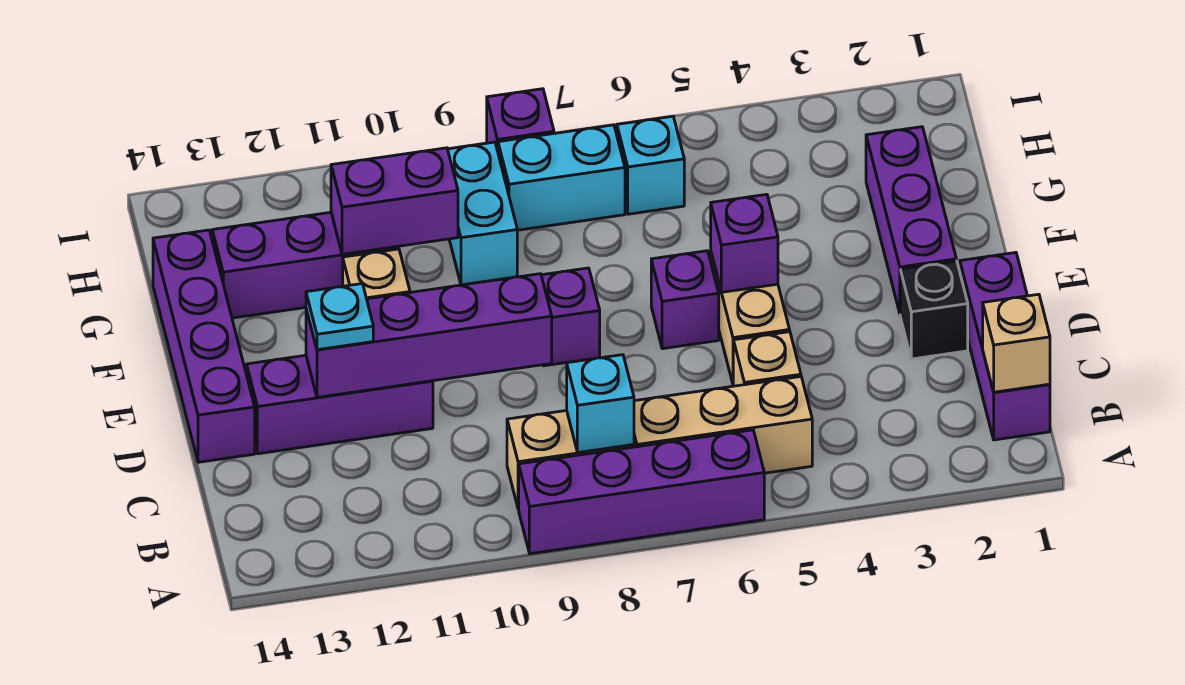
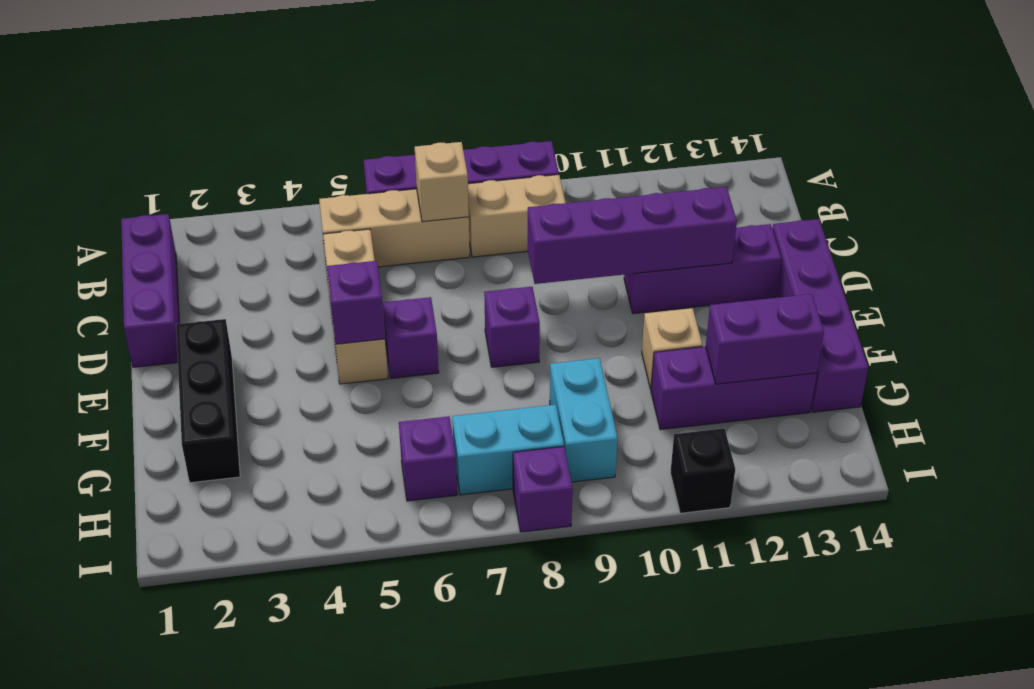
tan brick B1 level 2 -> tan brick B7 level 2
cyan brick B8 level 2 -> none
black brick D2 level 1 -> black brick I11 level 1
cyan plate D12 level 3 -> none
purple brick E2:G2 level 1 -> black brick E2:G2 level 1
purple brick G10:G11 level 2 -> purple brick G12:G13 level 2
cyan brick H6 level 1 -> purple brick H6 level 1

